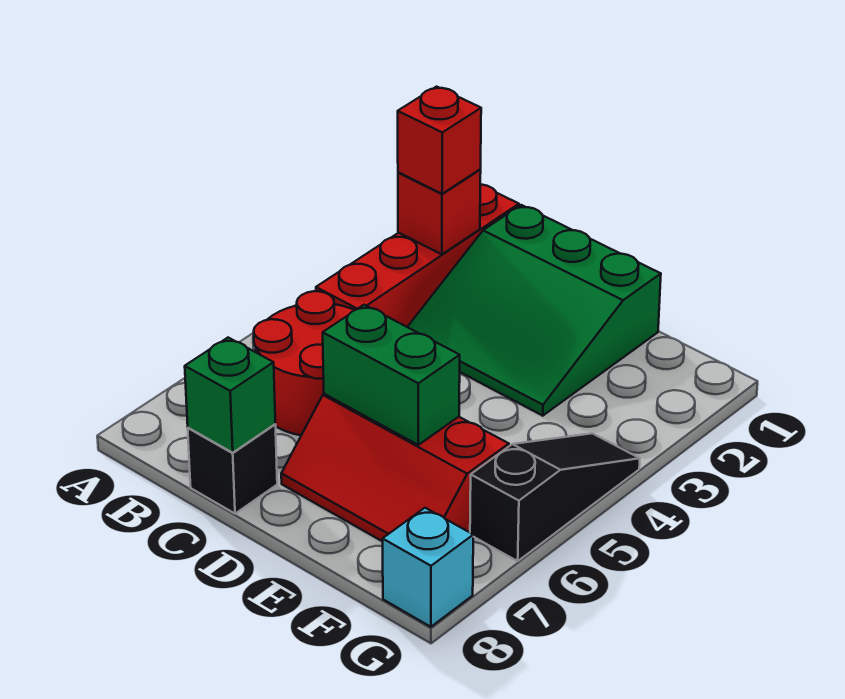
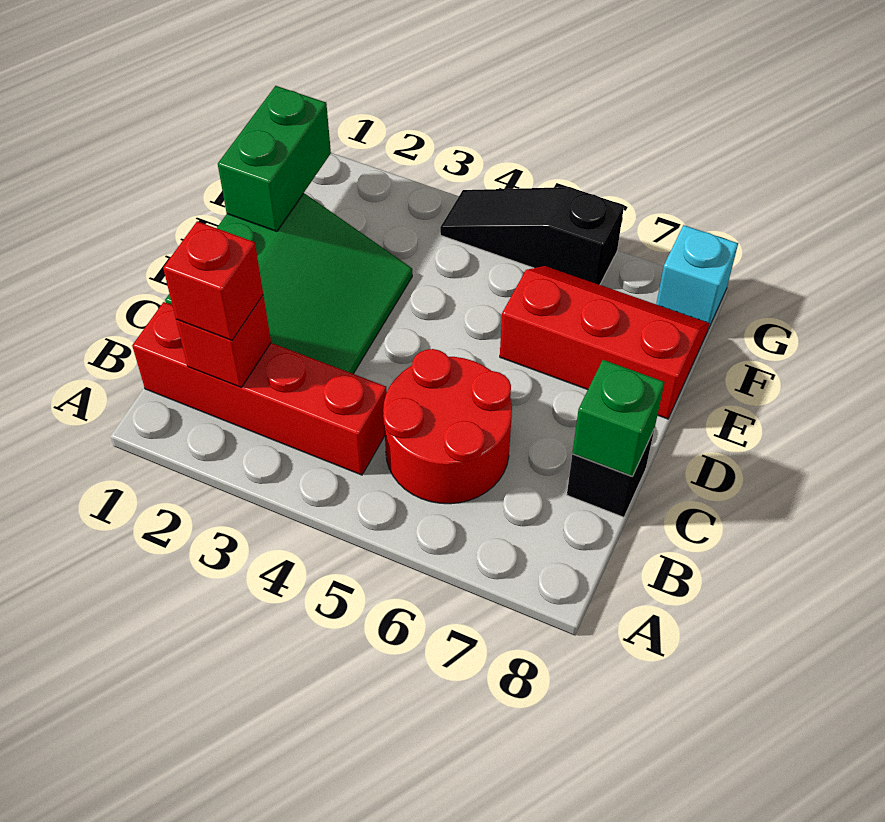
red slope D6:F7 level 1 top 6 -> red slope E6:F8 level 1 top E
green brick D6:E6 level 2 -> green brick E1:F1 level 2

